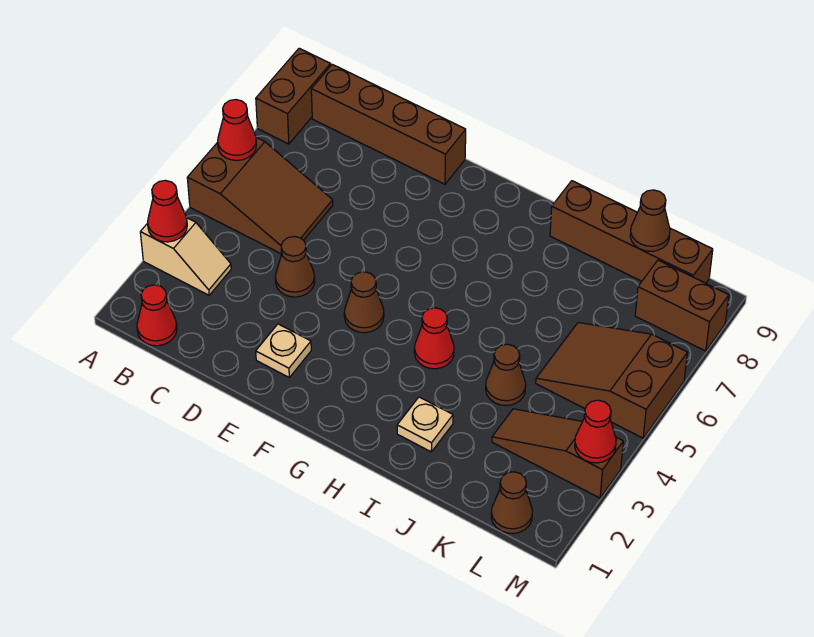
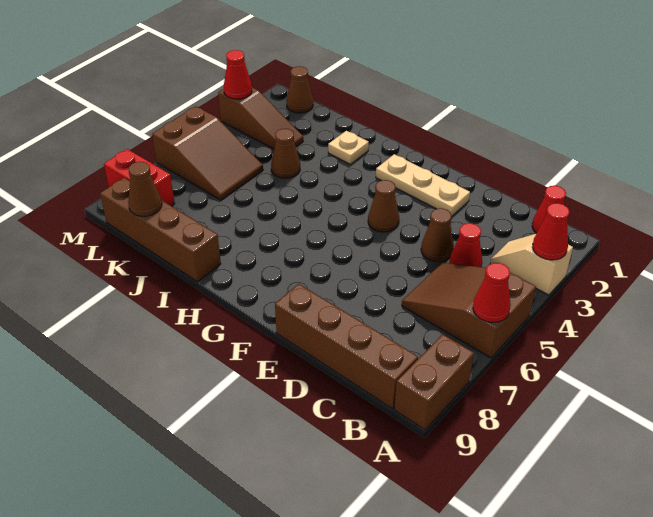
tan plate E2 level 1 -> tan plate E2:G2 level 1
red cone H4 level 1 -> red cone C4 level 1
brown brick L8:M8 level 1 -> red brick L8:M8 level 1

